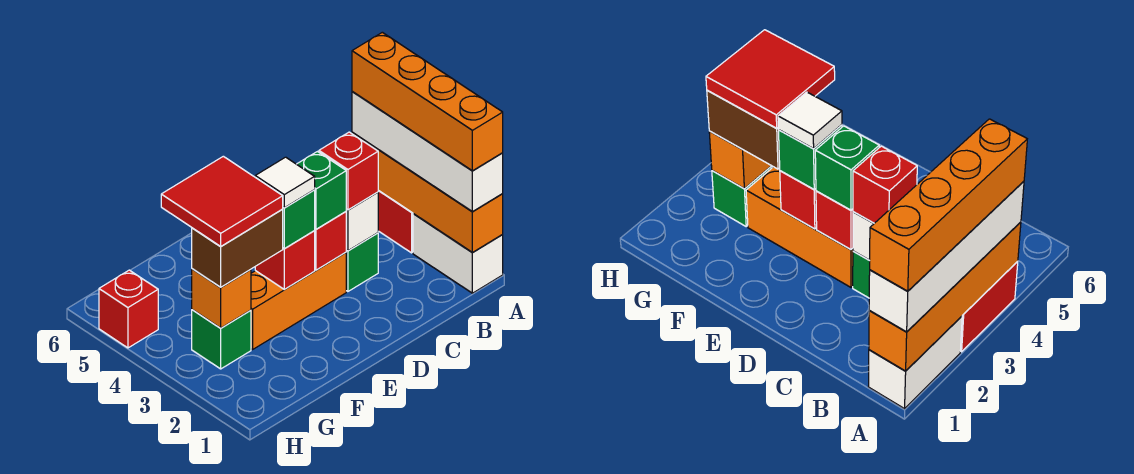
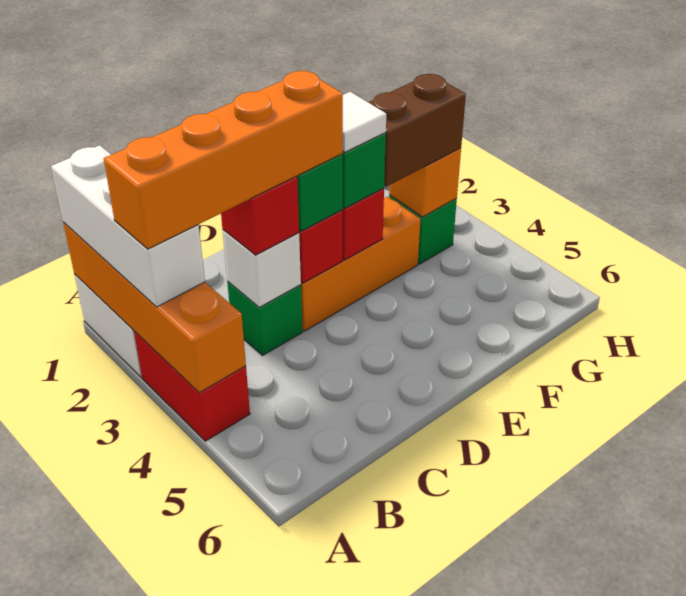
white brick A1:A4 level 3 -> white brick A1:A3 level 3
orange brick A1:A4 level 4 -> orange brick A3:D3 level 4
red tile F3:G4 level 4 -> none
red brick H5 level 1 -> none

